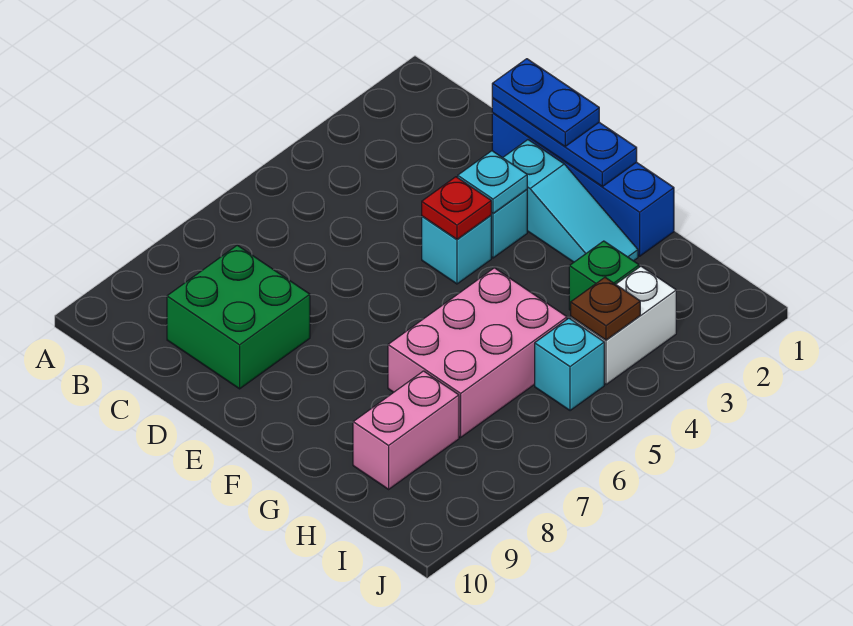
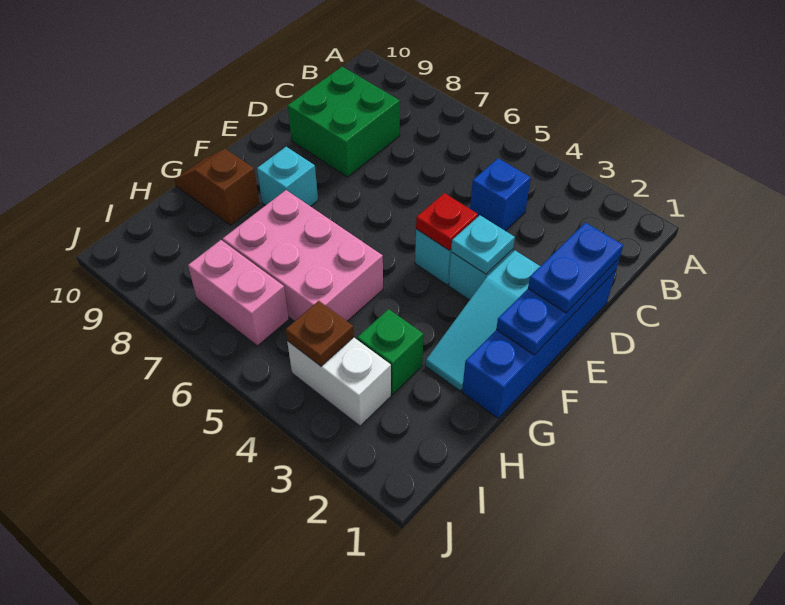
none -> blue brick C4 level 1
none -> brown slope G9:G10 level 1 top 9
pink brick H8:H9 level 1 -> pink brick I6:I7 level 1
cyan brick I5 level 1 -> cyan brick F8 level 1

